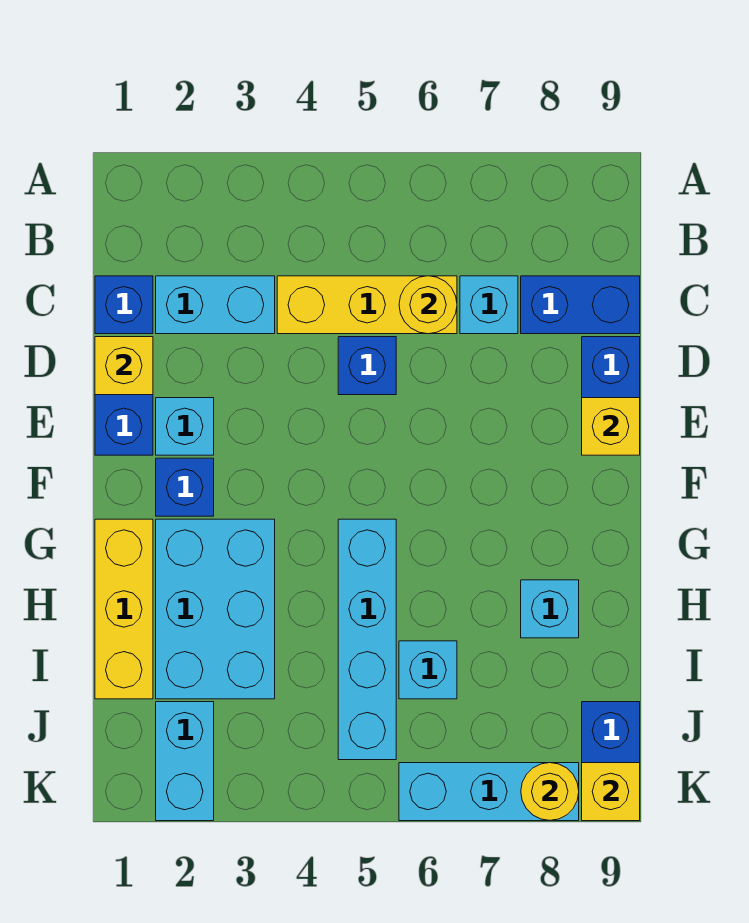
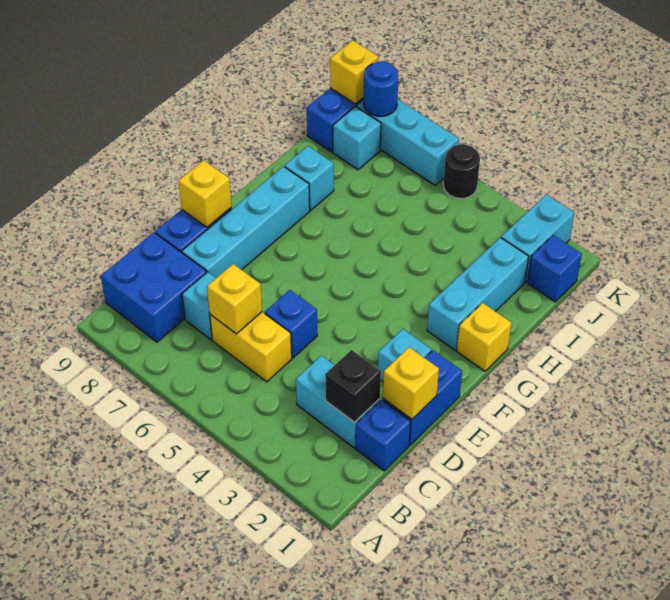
none -> black brick C2 level 2
yellow brick C4:C6 level 1 -> yellow brick C5:C6 level 1
yellow round brick C6 level 2 -> yellow brick C6 level 2
blue brick C8:C9 level 1 -> blue brick B8:C9 level 1
blue brick F2 level 1 -> blue brick J1 level 1
yellow brick G1:I1 level 1 -> yellow brick G1 level 1
cyan brick G2:I3 level 1 -> cyan brick G2:I2 level 1
cyan brick G5:J5 level 1 -> cyan brick D8:G8 level 1
cyan brick I6 level 1 -> cyan brick J8 level 1
none -> black round brick K5 level 1
yellow round brick K8 level 2 -> blue round brick K8 level 2

